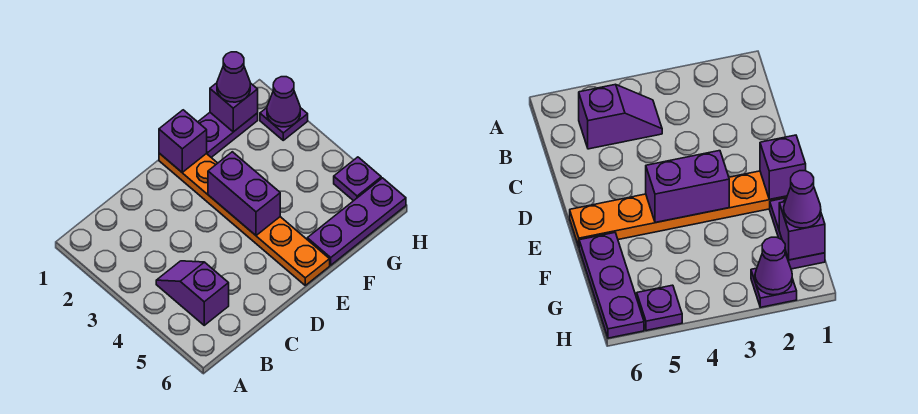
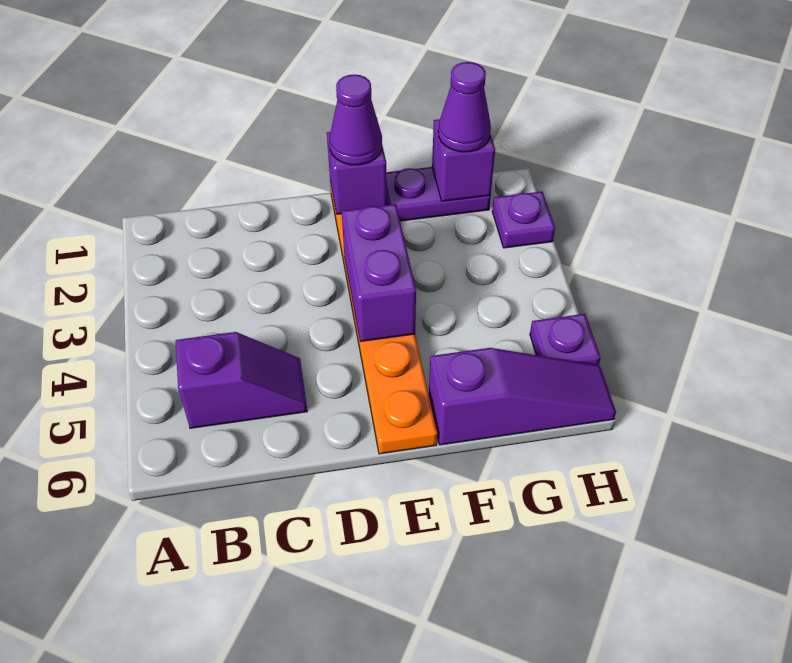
purple slope B4:B5 level 1 top 5 -> purple slope B5:C5 level 1 top B
purple plate F6:H6 level 1 -> purple slope F6:H6 level 1 top F
purple cone H2 level 2 -> purple cone E1 level 3

